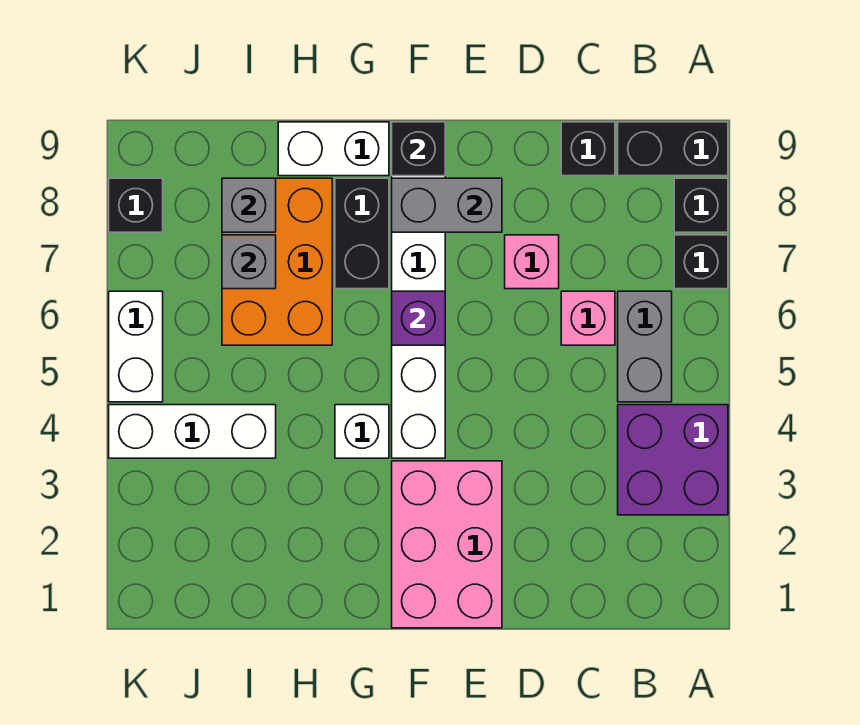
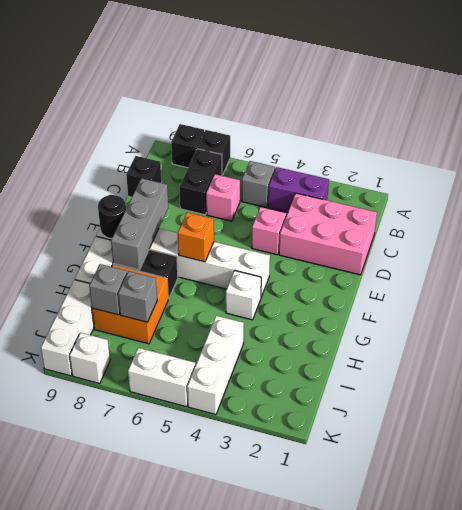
purple brick A3:B4 level 1 -> purple brick B3:B4 level 1
black brick A9:B9 level 1 -> black brick B7:C7 level 1
grey brick B5:B6 level 1 -> grey brick B5 level 1
pink brick D7 level 1 -> pink brick D4 level 1
pink brick E1:F3 level 1 -> pink brick C1:D3 level 1
grey brick E8:F8 level 2 -> grey brick E8:G8 level 2
purple brick F6 level 2 -> orange brick F6 level 2
black brick F9 level 2 -> black round brick F9 level 2
orange brick H6:I8 level 1 -> orange brick H7:I8 level 1
none -> white brick I9:K9 level 1
black brick K8 level 1 -> white brick K8 level 1

